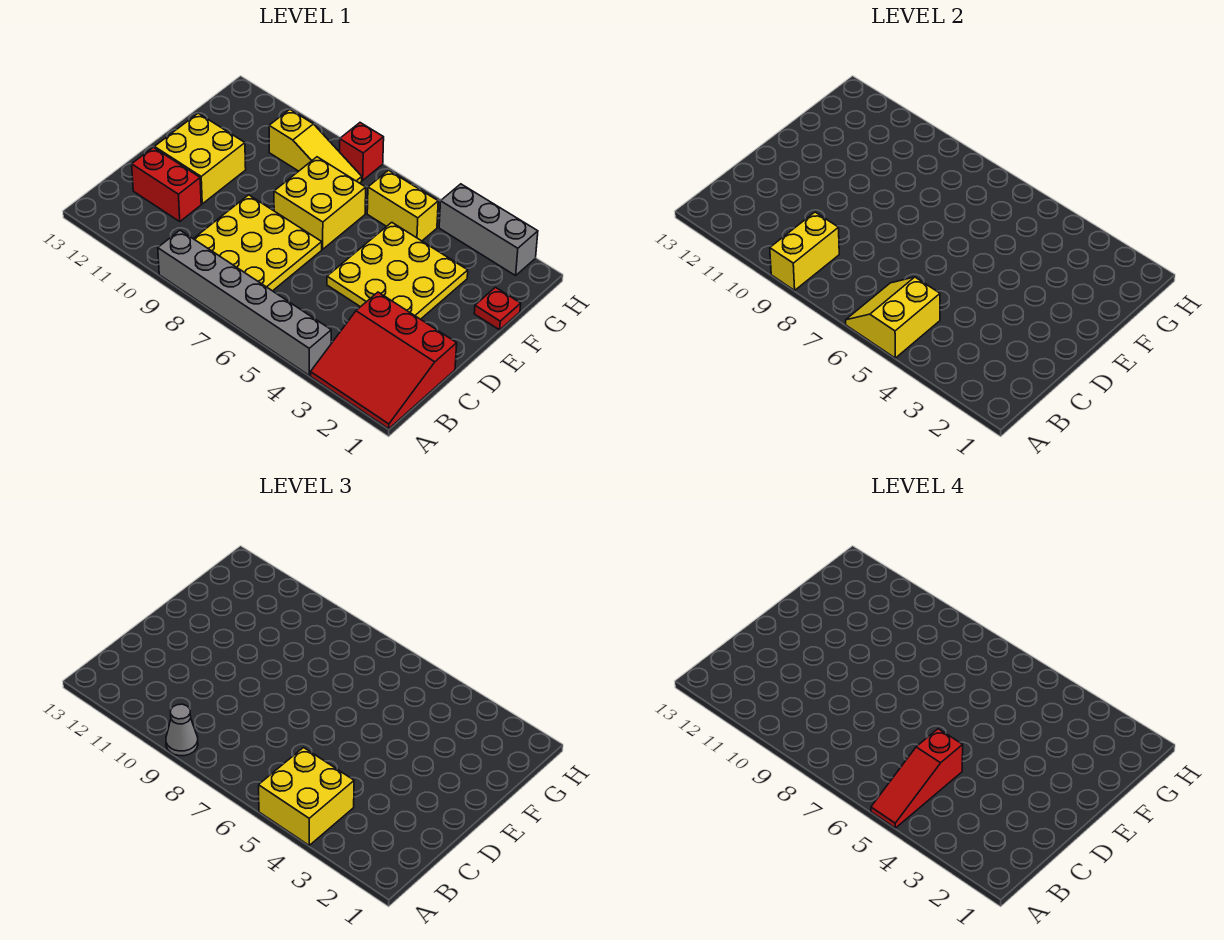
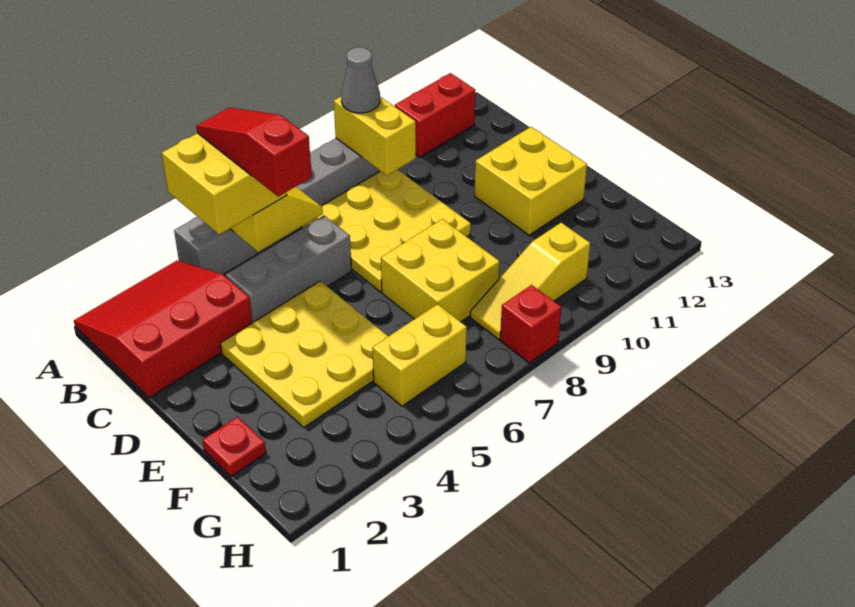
red brick C11:C12 level 1 -> red brick A11:A12 level 1
grey brick H2:H4 level 1 -> grey brick C4:C6 level 1

